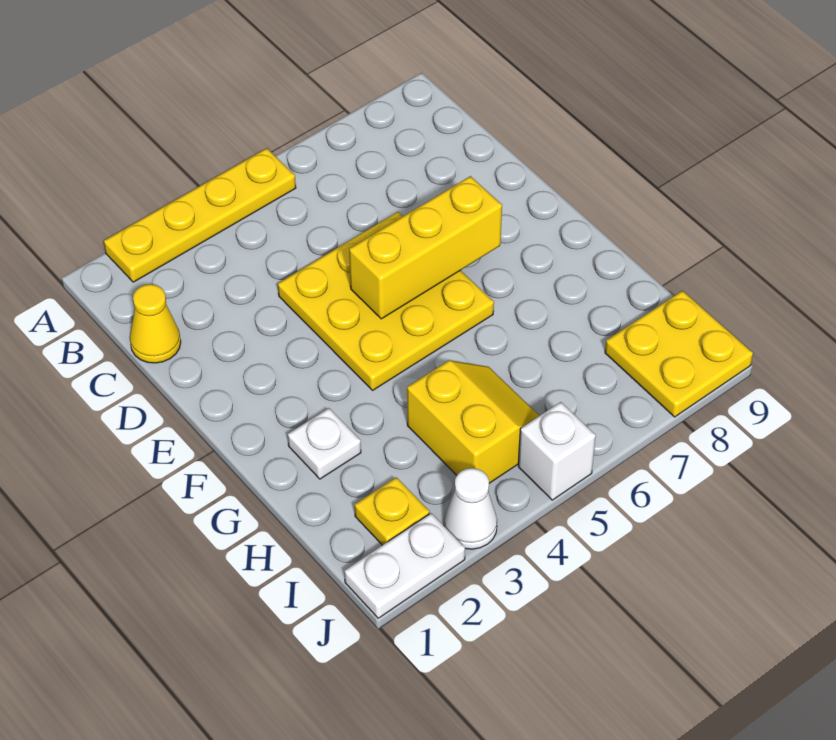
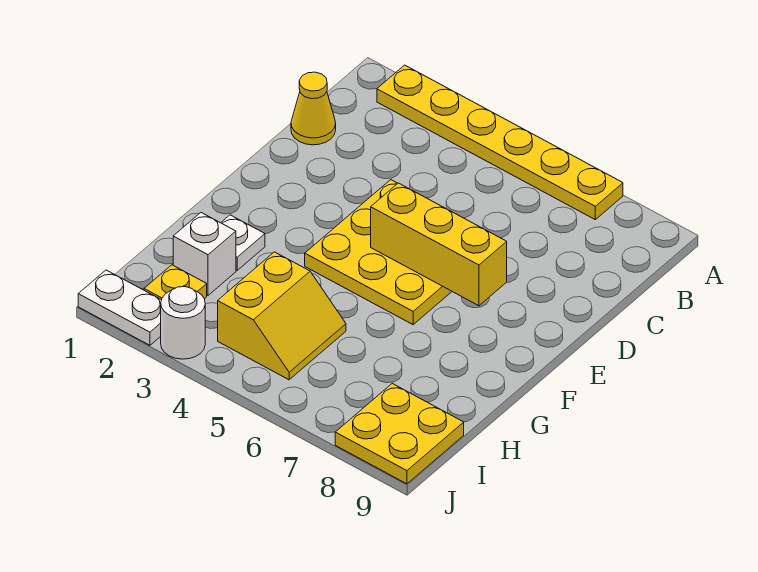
yellow plate A2:A5 level 1 -> yellow plate A2:A7 level 1
white cone J3 level 1 -> white round brick J3 level 1
white brick J5 level 1 -> white brick H2 level 1

